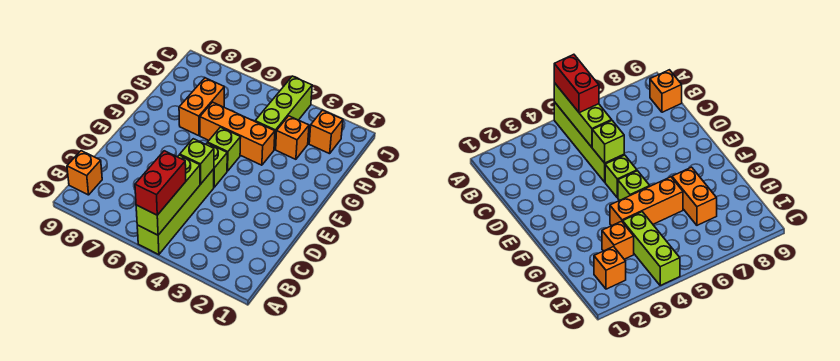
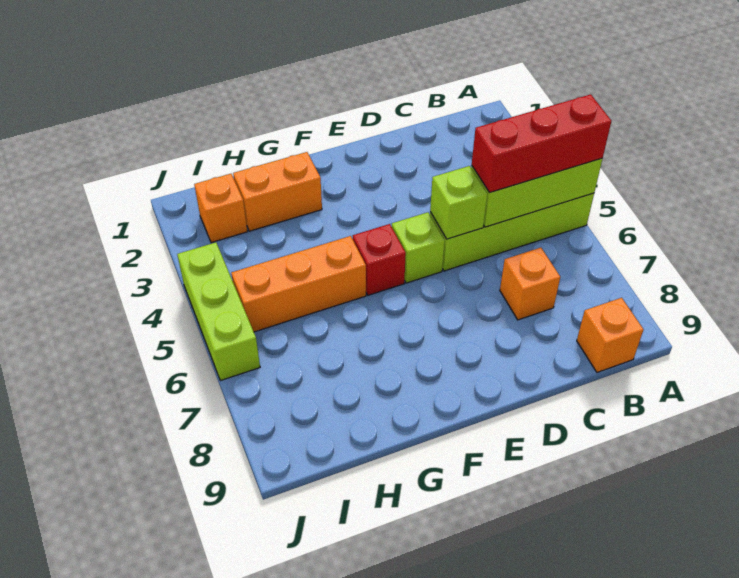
red brick A5:B5 level 3 -> red brick A5:C5 level 3
lime brick F5 level 1 -> red brick F5 level 1
orange brick G4:G6 level 1 -> orange brick G5:I5 level 1
orange brick G7:H7 level 1 -> orange brick G2:H2 level 1
orange brick H3 level 1 -> orange brick C7 level 1
lime brick H4:J4 level 1 -> lime brick J4:J6 level 1

